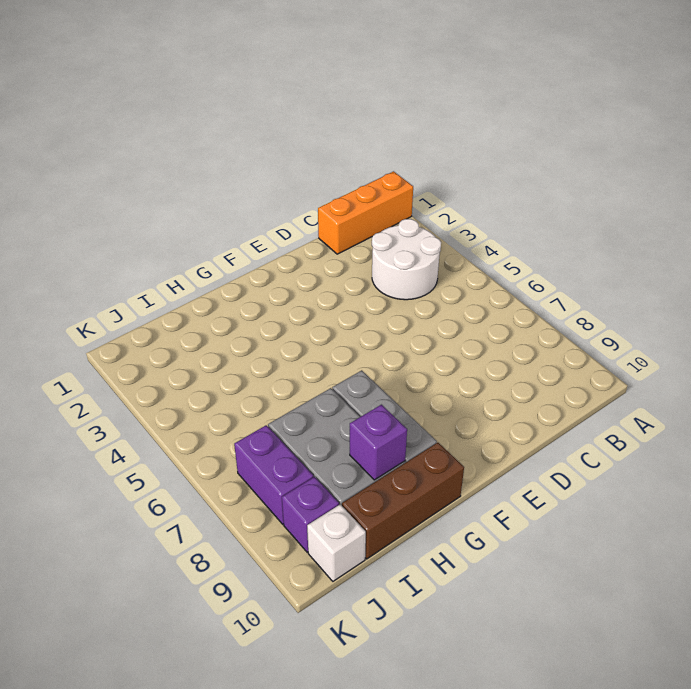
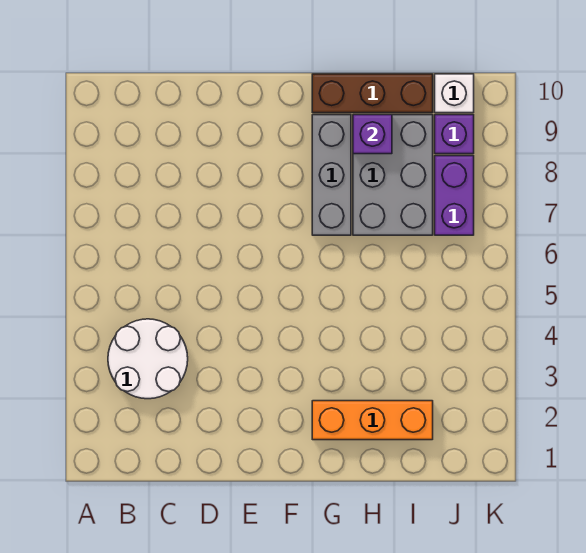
orange brick A1:C1 level 1 -> orange brick G2:I2 level 1

